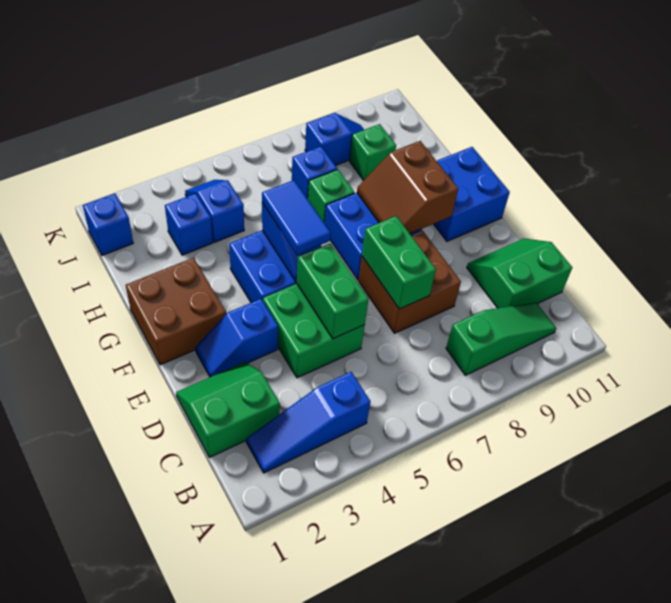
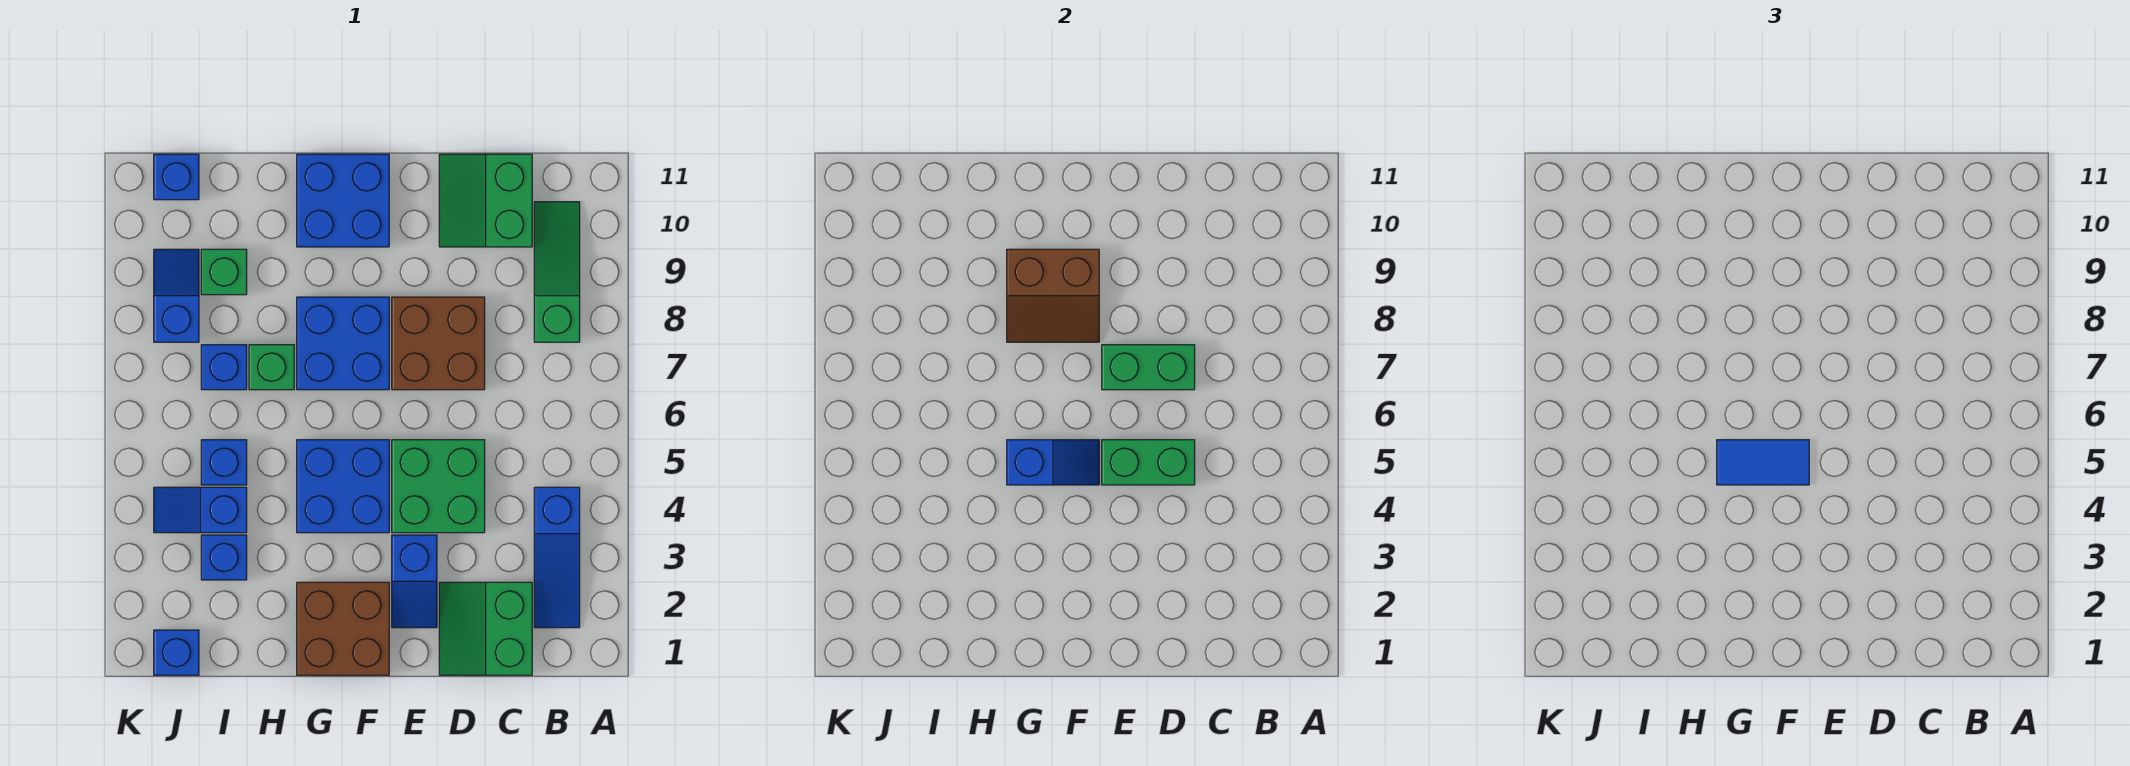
none -> blue brick I5 level 1
none -> blue brick J11 level 1

